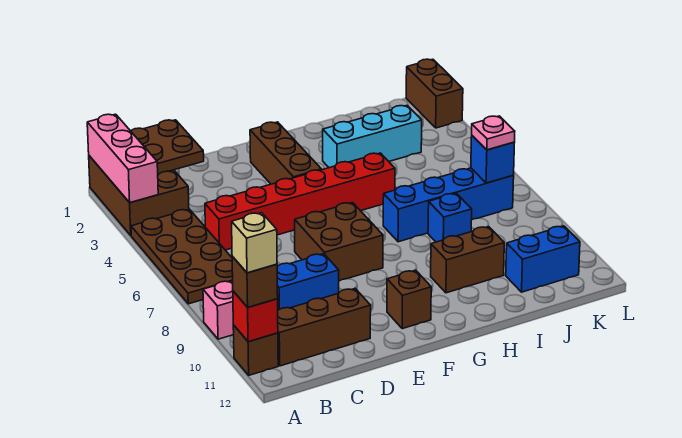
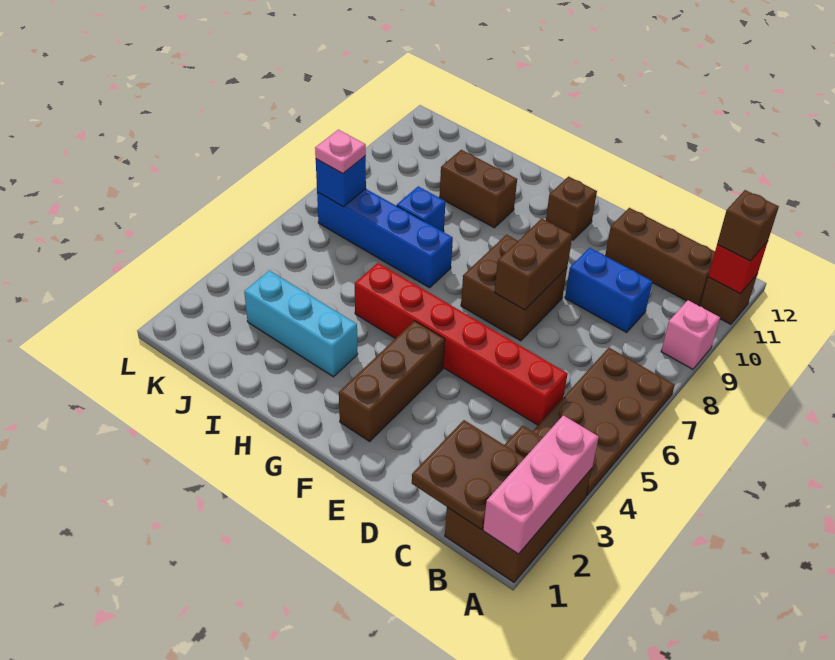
tan brick A11 level 4 -> none
blue brick J11:K11 level 1 -> none
brown brick L1:L2 level 1 -> brown brick E7:E8 level 2

